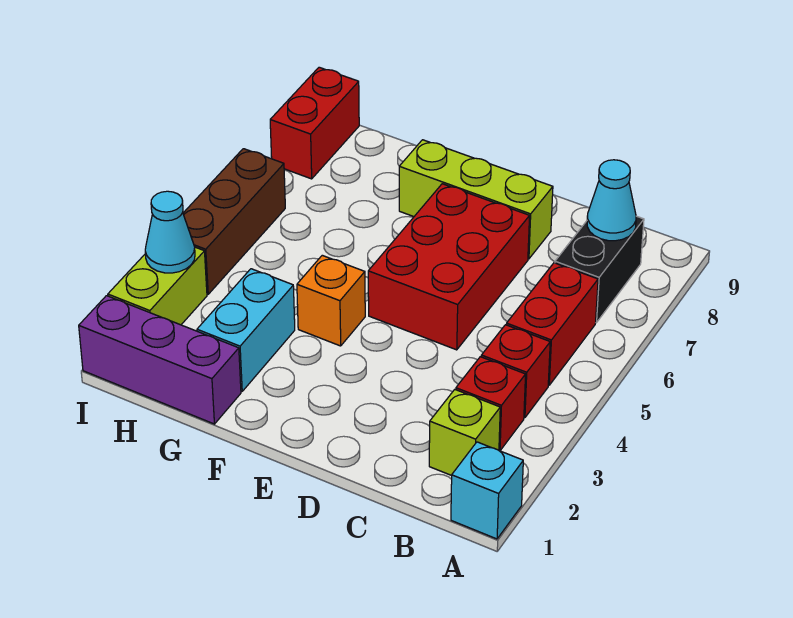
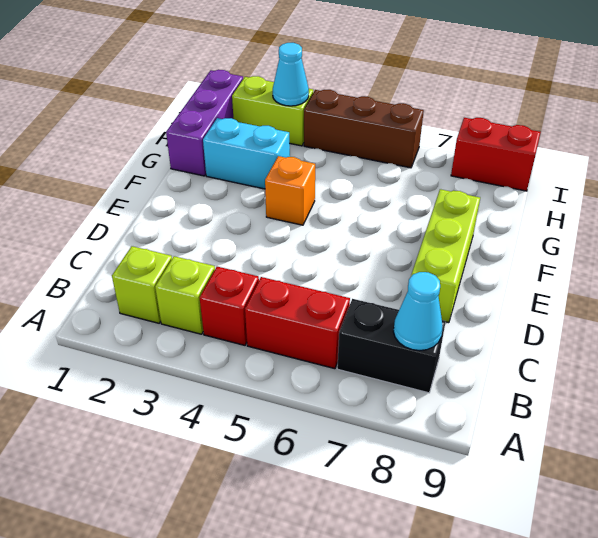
cyan brick A1 level 1 -> none
red brick B3 level 1 -> lime brick B3 level 1
red brick D5:E7 level 1 -> none

